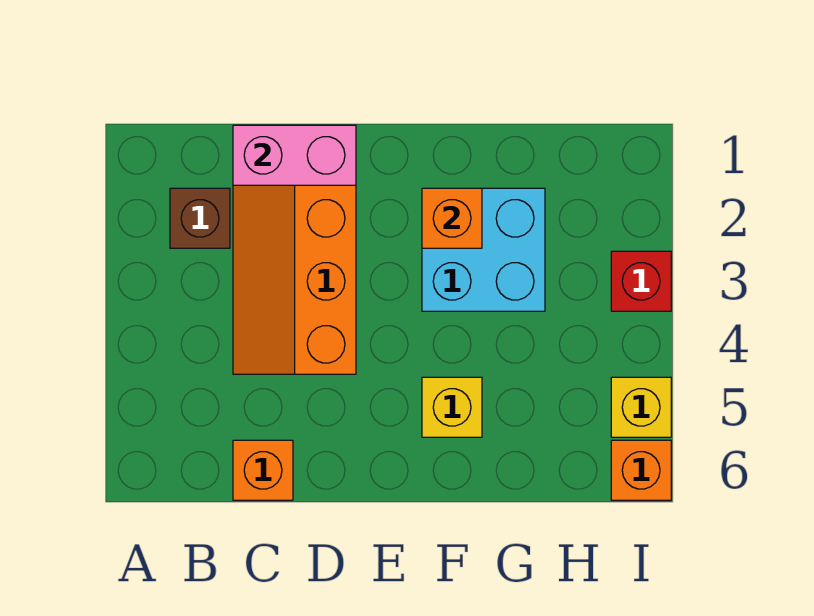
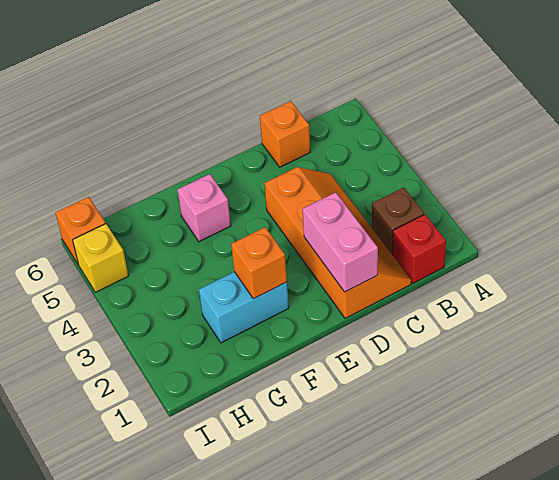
pink brick C1:D1 level 2 -> pink brick D1:D2 level 2
cyan brick F2:G3 level 1 -> cyan brick F2:G2 level 1
yellow brick F5 level 1 -> pink brick F5 level 1
red brick I3 level 1 -> red brick B1 level 1

